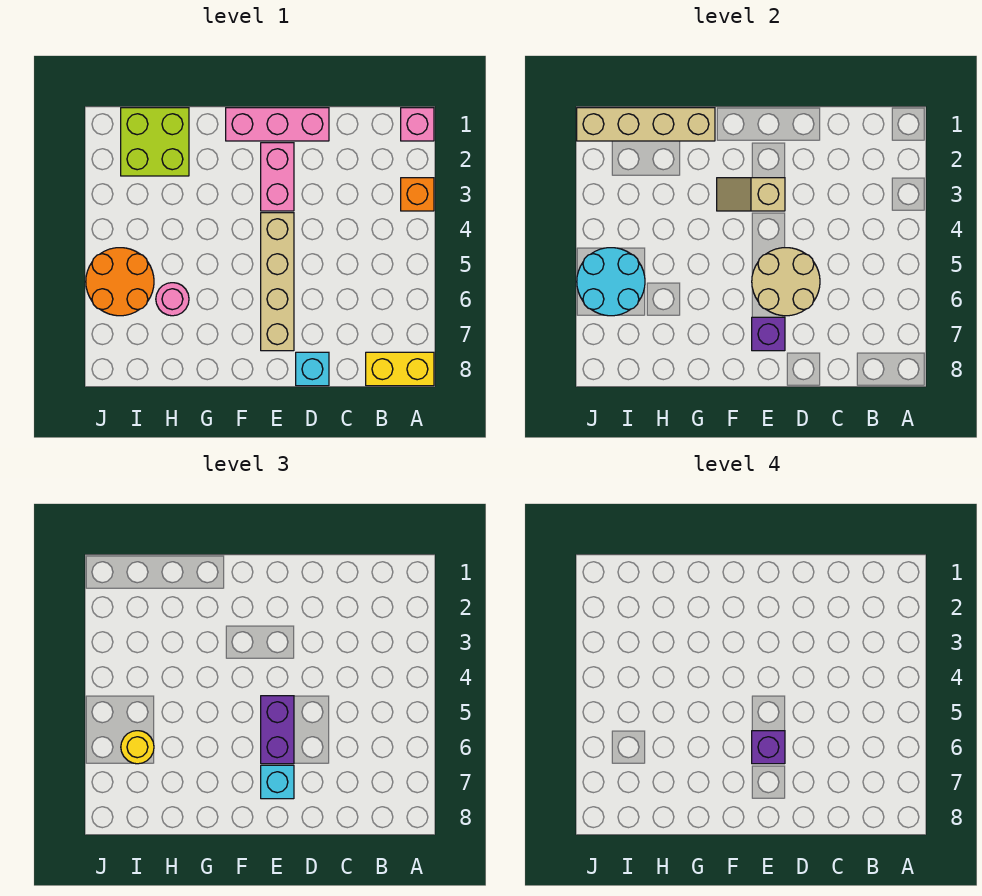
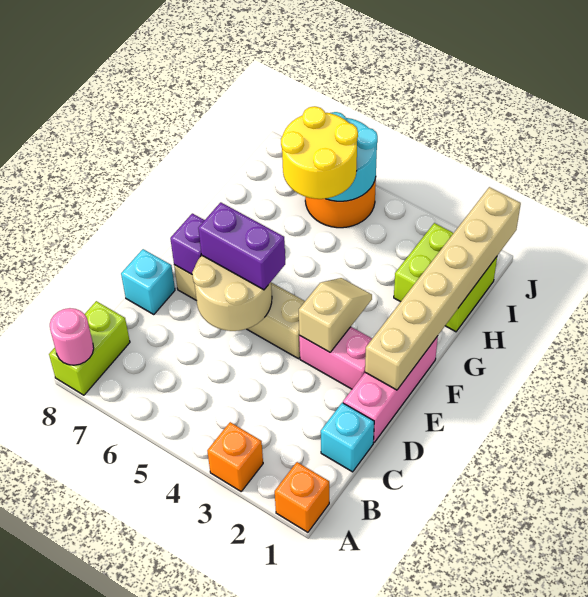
pink brick A1 level 1 -> orange brick A1 level 1
yellow brick A8:B8 level 1 -> lime brick A8:B8 level 1
purple brick E6 level 4 -> none
cyan brick E7 level 3 -> cyan brick C1 level 1
tan brick G1:J1 level 2 -> tan brick E1:J1 level 2
pink round brick H6 level 1 -> pink round brick A8 level 2
yellow round brick I6 level 3 -> yellow round brick H5:I6 level 3

